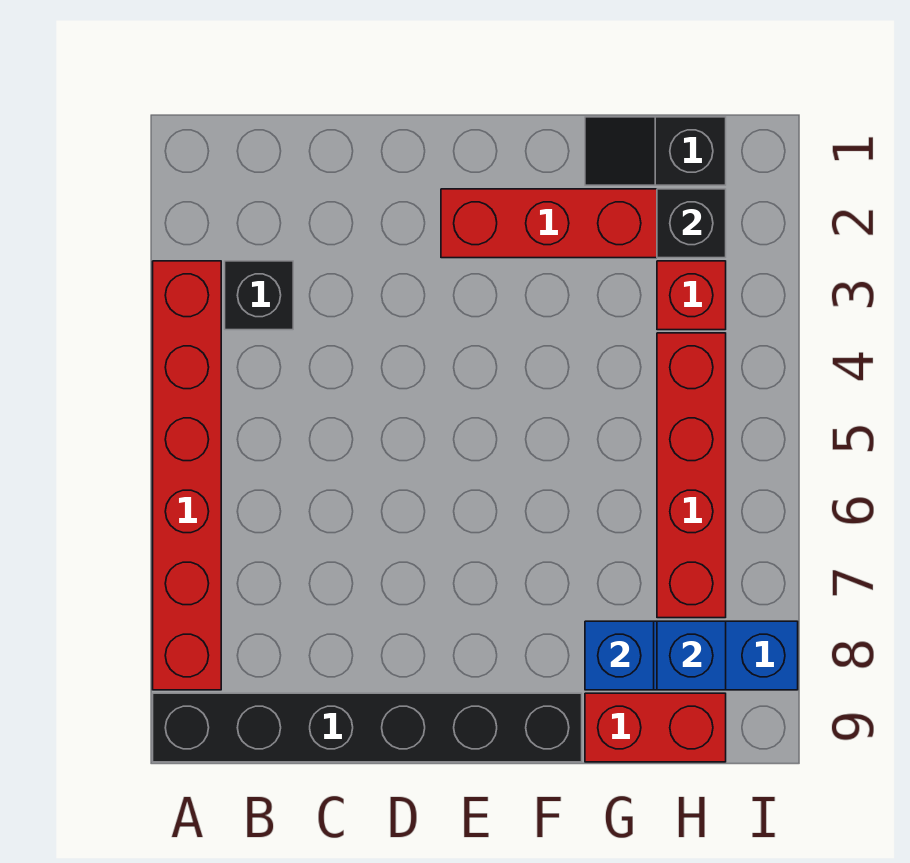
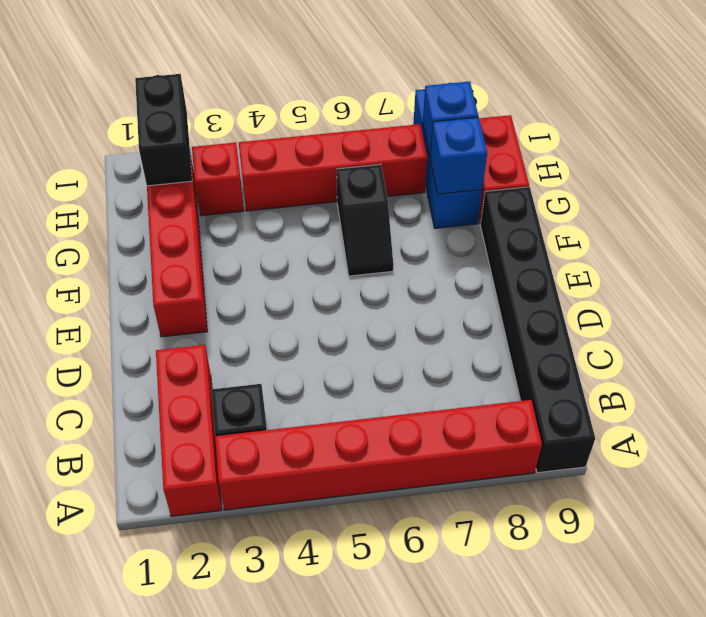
none -> red brick A2:C2 level 1
black slope G1:H1 level 1 top H -> black slope F6:G6 level 1 top G
black brick H2 level 2 -> black brick H2:I2 level 2

